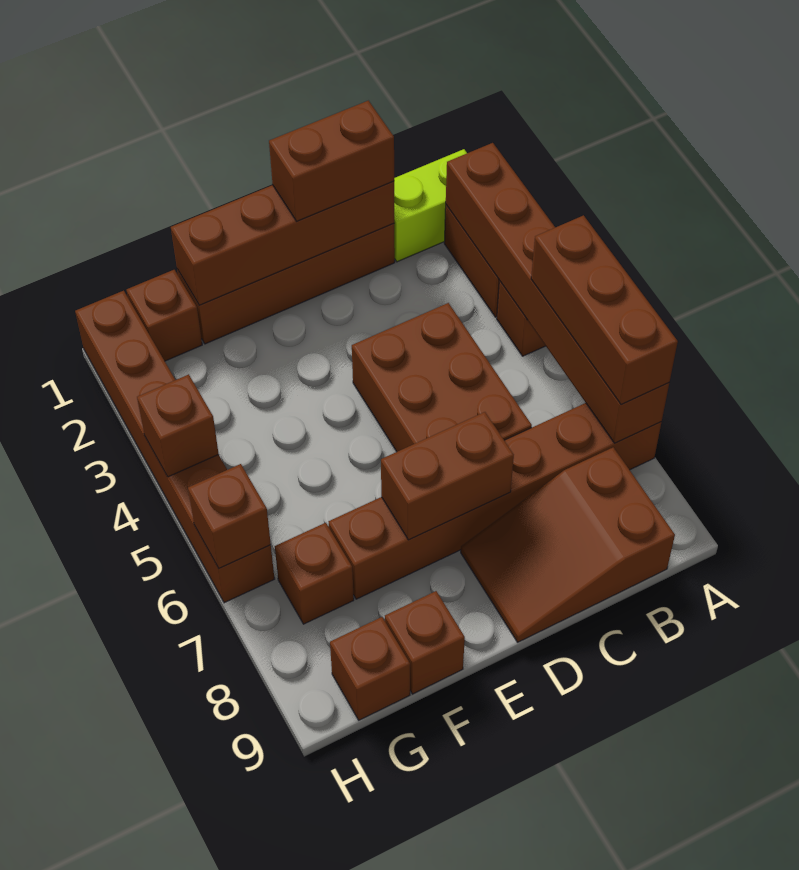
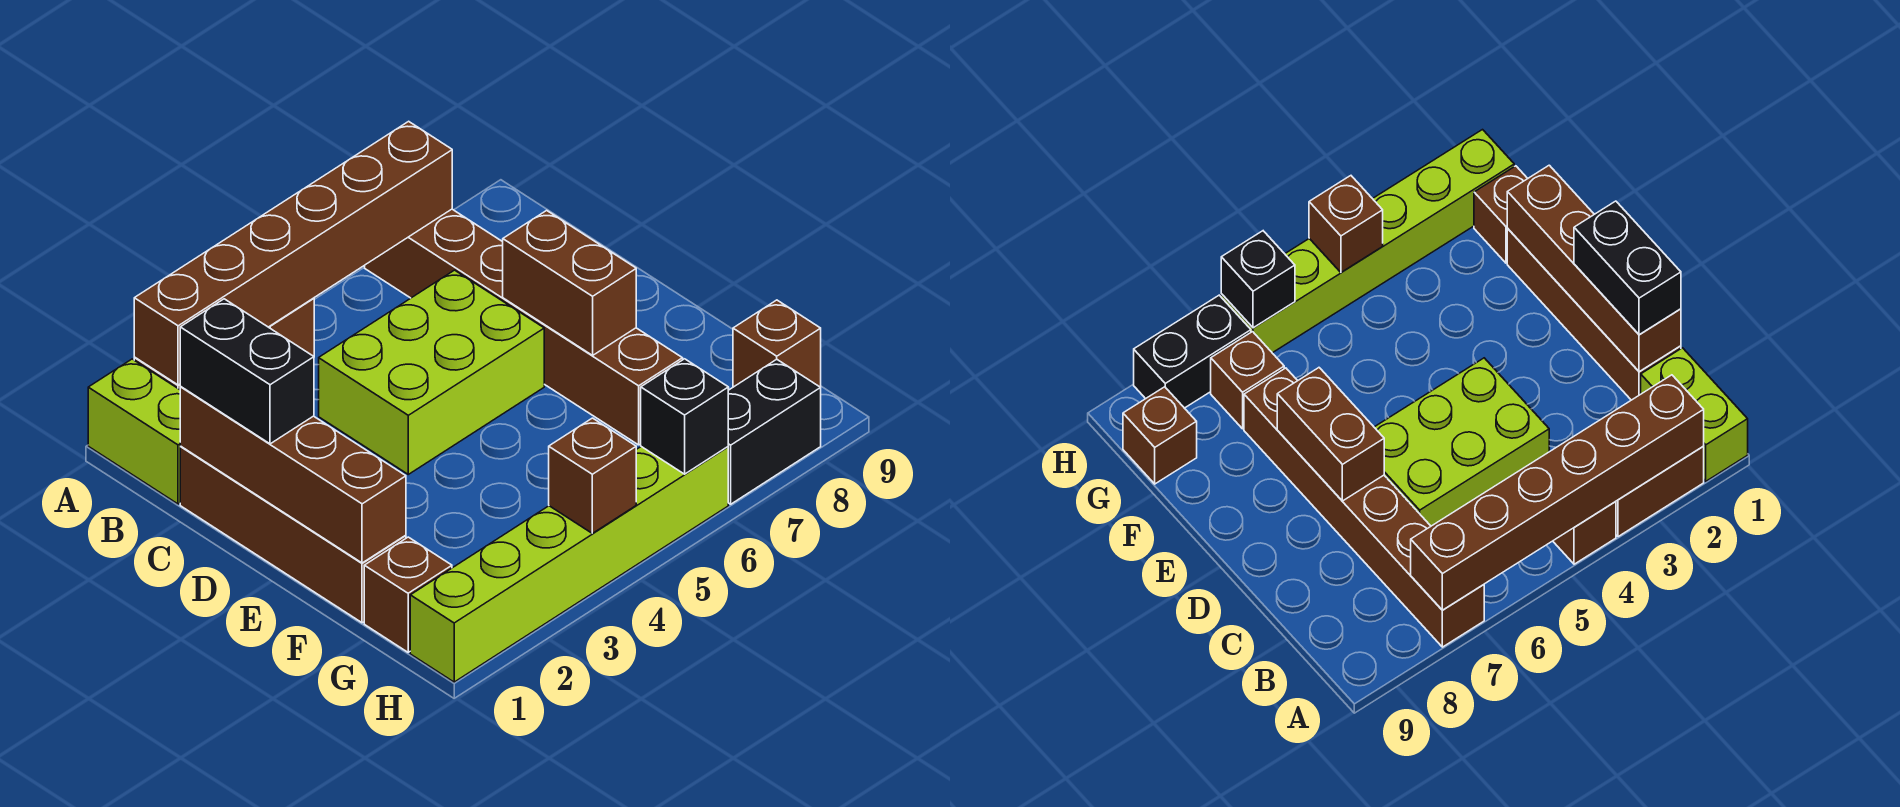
brown brick A5:A7 level 3 -> none
brown slope B8:D9 level 1 top B -> none
brown brick C1:D1 level 3 -> black brick C1:D1 level 3
brown brick C4:D6 level 1 -> lime brick C4:D6 level 1
brown brick F9 level 1 -> none
brown brick H1:H6 level 1 -> lime brick H1:H6 level 1
brown brick H6 level 2 -> black brick H6 level 2
none -> black brick H7:H8 level 1

